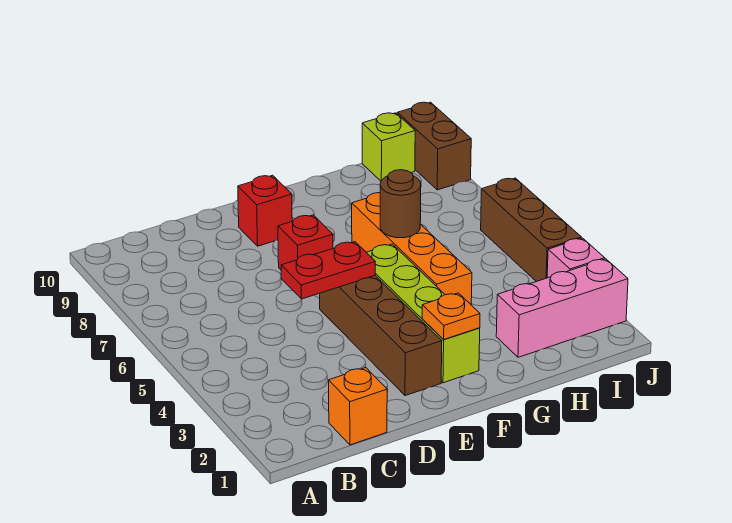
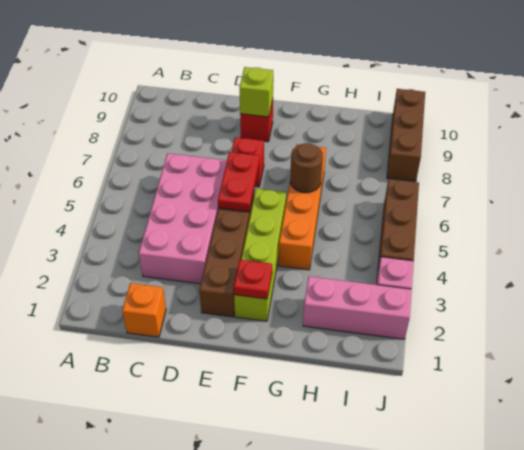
none -> pink brick C3:D6 level 1
red plate D5:E5 level 2 -> red plate E5:E6 level 2
orange plate F2 level 2 -> red plate F2 level 2
lime brick I10 level 1 -> lime brick E9 level 2
brown brick J9:J10 level 1 -> brown brick J8:J10 level 1

